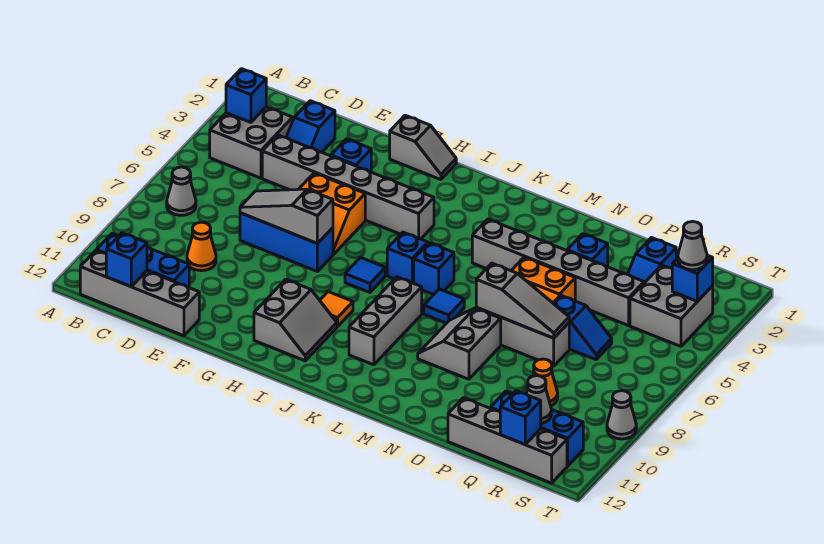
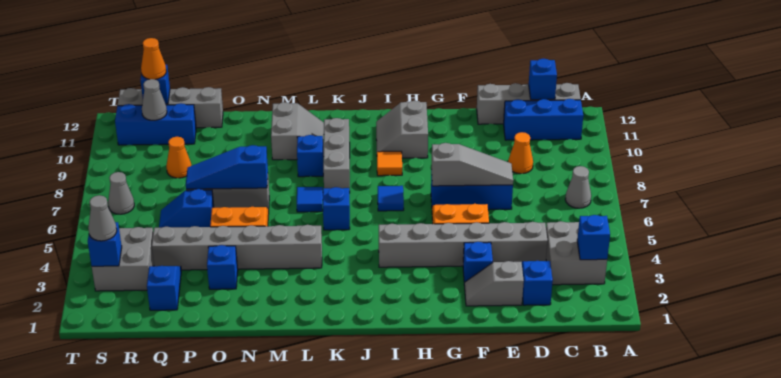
grey slope G1:H1 level 1 top G -> grey slope E2:F2 level 1 top E
blue brick J6 level 1 -> blue brick L9 level 1
grey slope M8:N9 level 1 top N -> grey slope L10:M11 level 1 top M
grey slope N7:P7 level 2 top N -> blue slope N7:P7 level 2 top N
none -> orange cone R12 level 3
grey cone T9 level 1 -> grey cone S7 level 1

